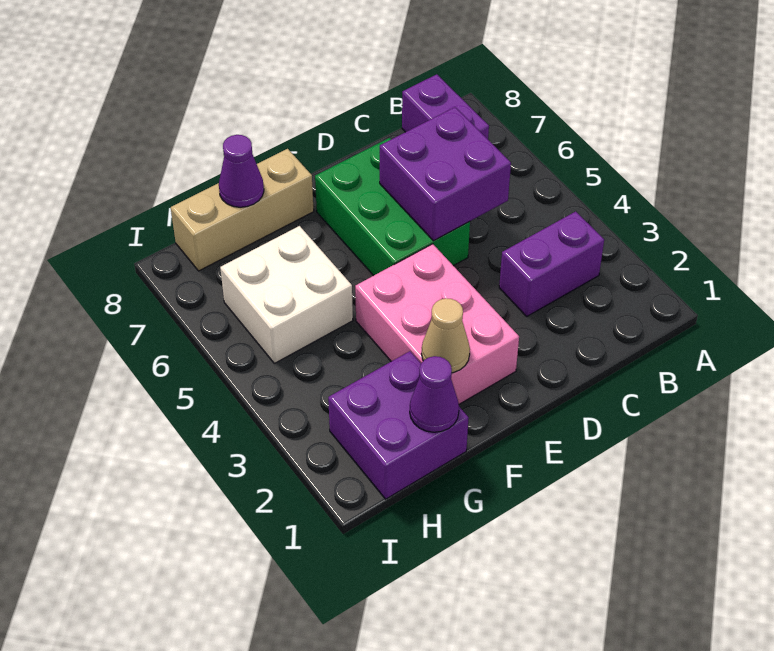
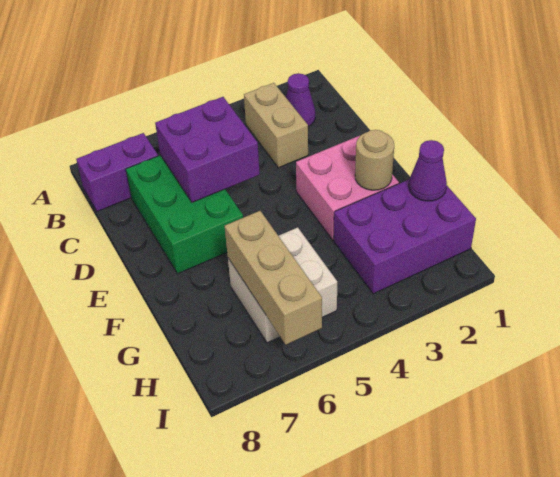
purple brick B3:C3 level 1 -> tan brick B3:C3 level 1
green brick D5:E7 level 1 -> green brick C6:E7 level 1
pink brick E2:F4 level 1 -> pink brick E2:F3 level 1
tan cone F2 level 2 -> tan round brick F2 level 2
tan brick F8:H8 level 1 -> tan brick G6:I6 level 2
purple brick G1:H2 level 1 -> purple brick G1:H3 level 1
purple cone G8 level 2 -> purple cone B2 level 1

